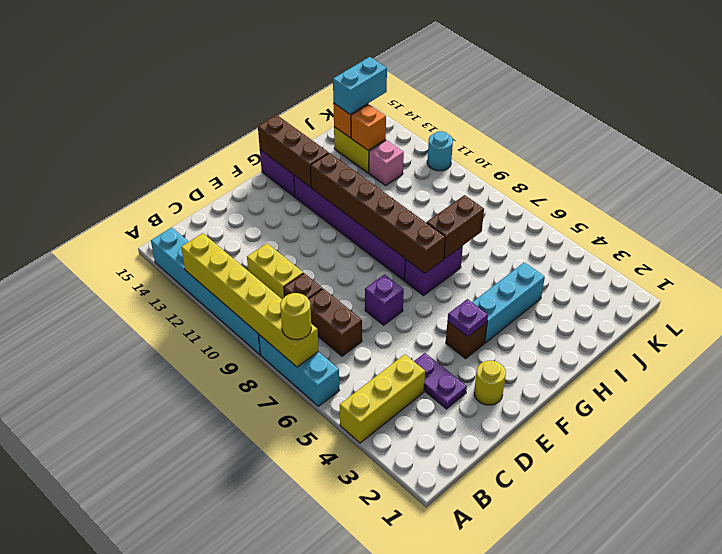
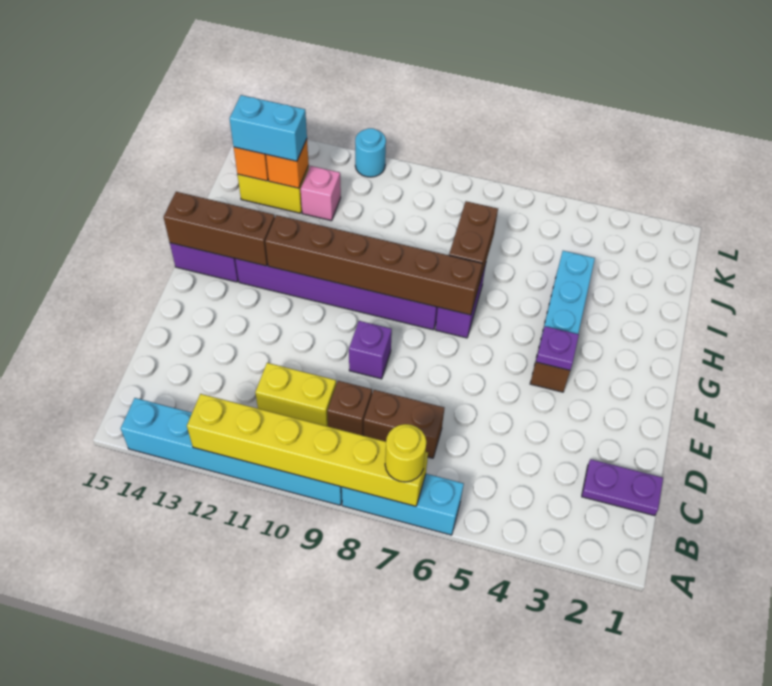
yellow brick A4:C4 level 1 -> none
purple plate D3:D4 level 1 -> purple plate C1:C2 level 1
yellow round brick E2 level 1 -> none
purple brick E7 level 1 -> purple brick E9 level 1
cyan brick J14:K14 level 3 -> cyan brick J13:J14 level 3

